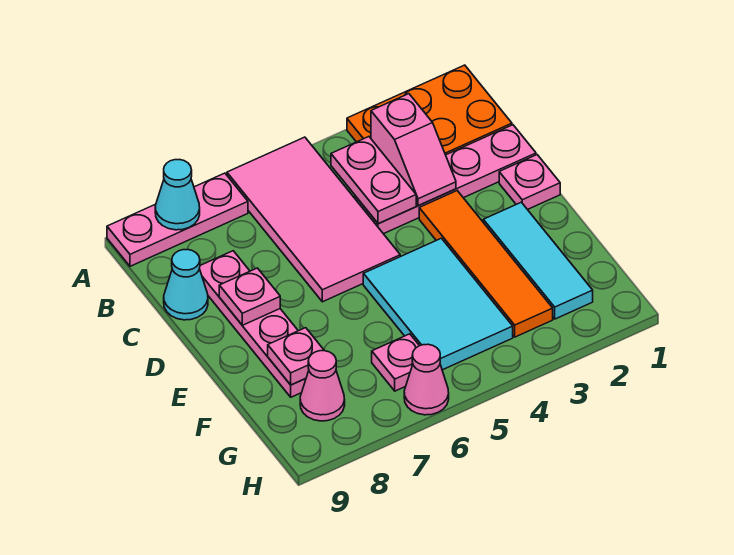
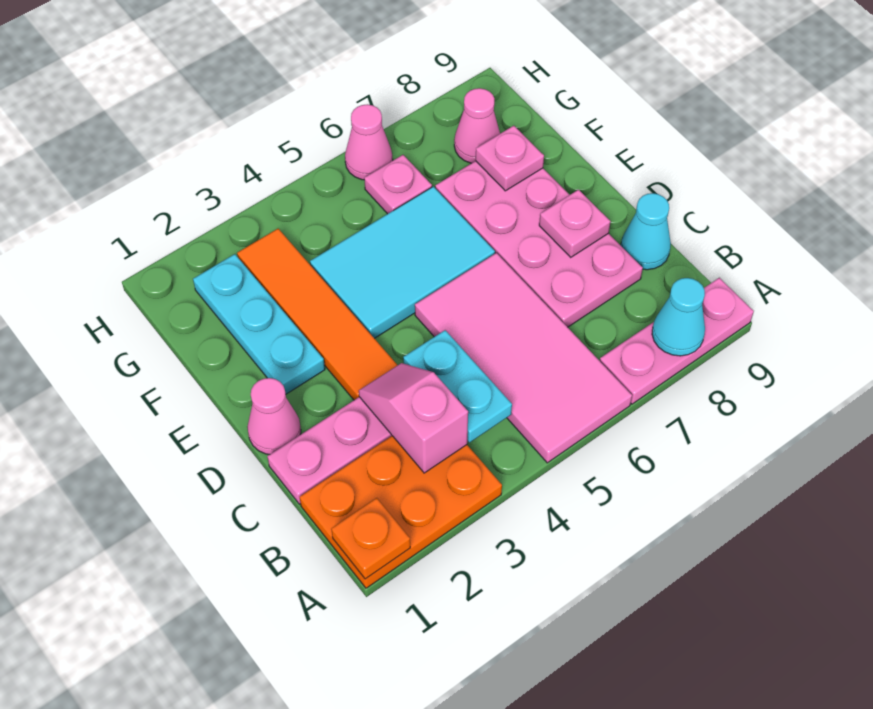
none -> orange plate A1 level 2
pink plate B4:C4 level 2 -> cyan plate B4:C4 level 2
pink plate C8:F8 level 1 -> pink plate C7:F8 level 1
pink plate D1 level 1 -> pink cone D1 level 1
cyan tile E2:G2 level 1 -> cyan plate E2:G2 level 1
cyan tile E4:G5 level 1 -> cyan tile E4:F6 level 1

